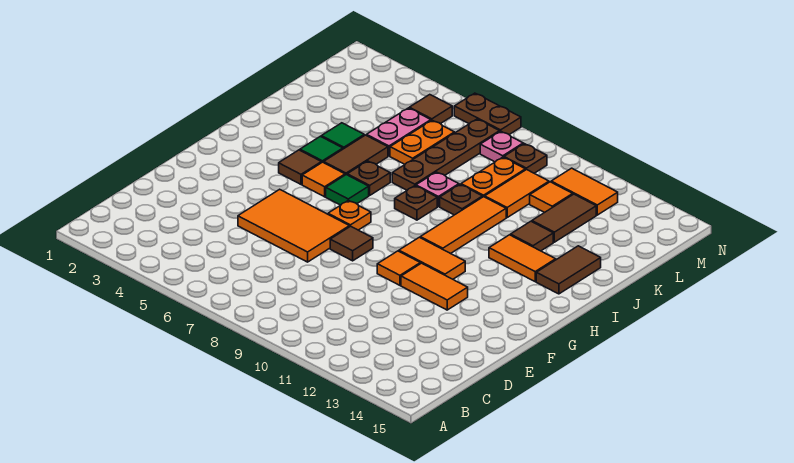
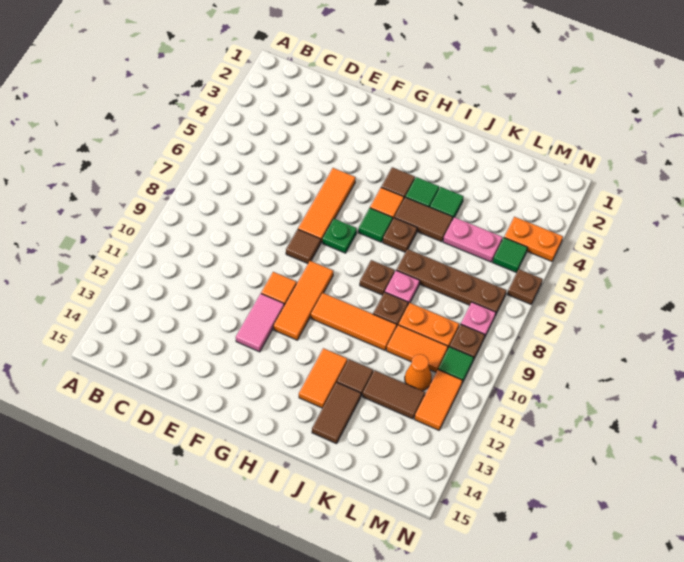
orange tile E5:F7 level 1 -> orange tile F5:F7 level 1
orange tile F11:F12 level 1 -> pink tile F11:F12 level 1
orange plate G7 level 1 -> green plate G7 level 1
orange tile G10:G11 level 1 -> orange tile G9:G11 level 1
brown tile I14:J14 level 1 -> brown tile J13:J14 level 1
orange plate K6:L6 level 1 -> orange plate M4:N4 level 1
orange tile L11 level 1 -> orange cone L11 level 1
brown tile M5 level 1 -> green tile M5 level 1
none -> green tile M10 level 1
brown plate N6:N7 level 1 -> brown plate N6 level 1

